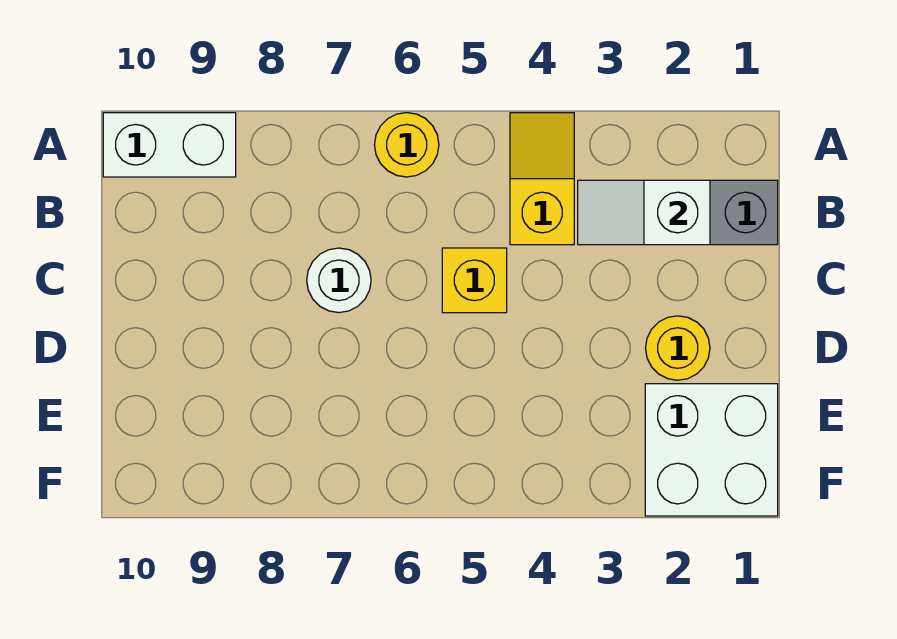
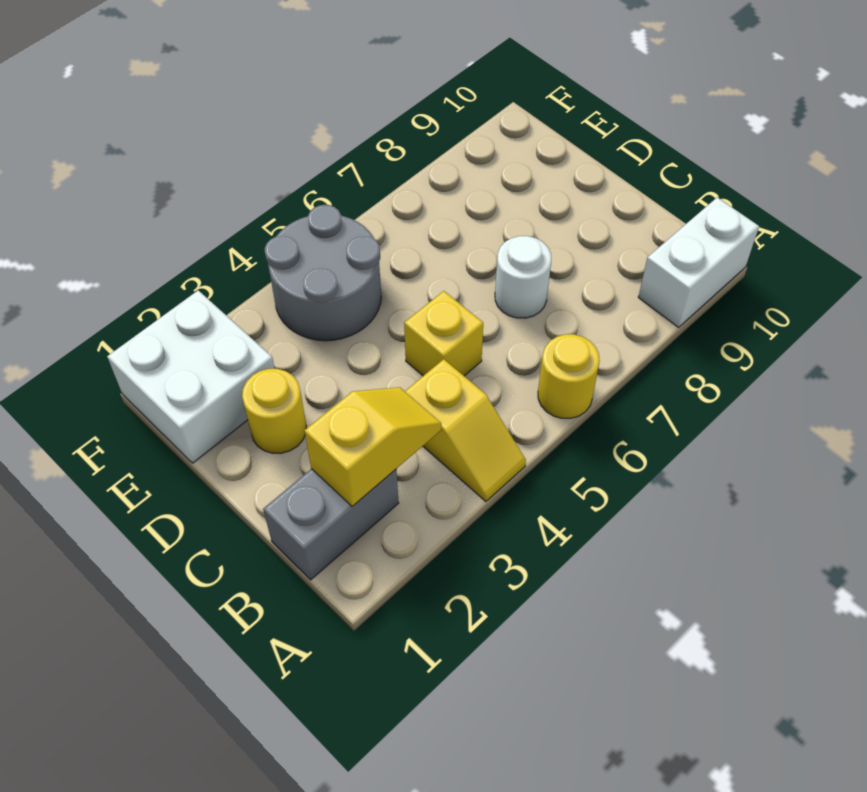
white slope B2:B3 level 2 top 2 -> yellow slope B2:B3 level 2 top 2
none -> grey round brick E4:F5 level 1

